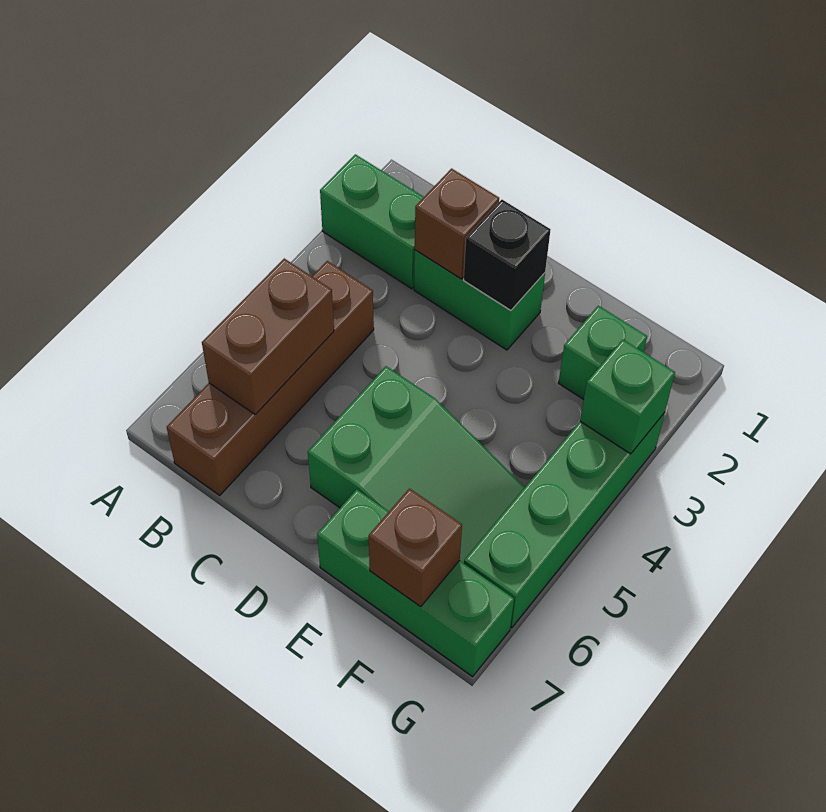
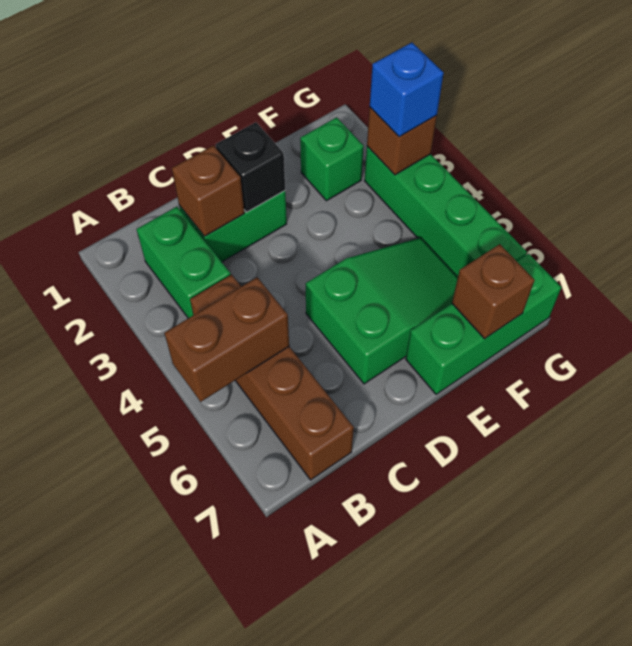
green brick A2:B2 level 1 -> green brick B2:B3 level 1
brown brick B5:B6 level 2 -> brown brick A5:B5 level 2
green brick G3 level 2 -> brown brick G3 level 2
none -> blue brick G3 level 3

